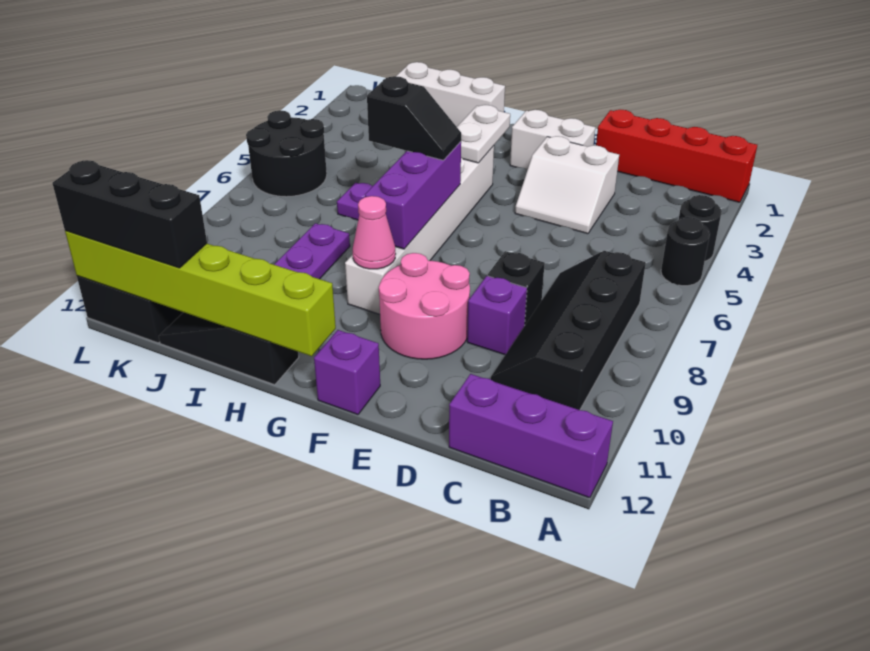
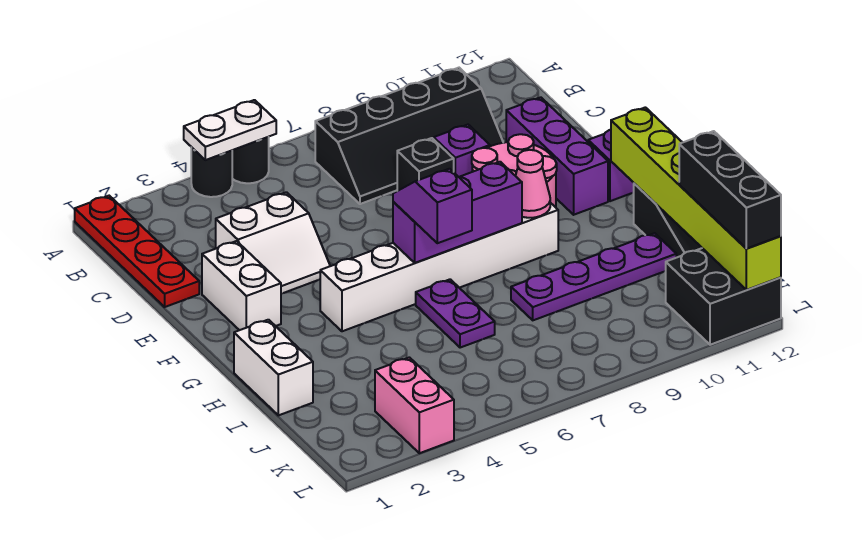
red brick A1:D1 level 1 -> red plate A1:D1 level 1
purple brick A12:C12 level 1 -> purple brick D11:F11 level 1
white slope D3:E4 level 1 top 3 -> white slope D3:E4 level 1 top D
white plate G3:G4 level 2 -> white plate A4:A5 level 2
black slope G6:H6 level 3 top H -> purple slope G6:H6 level 3 top H
white brick H1:J1 level 1 -> white brick H1:I1 level 1
none -> pink brick K3:L3 level 1
black round brick K5:L6 level 1 -> none

